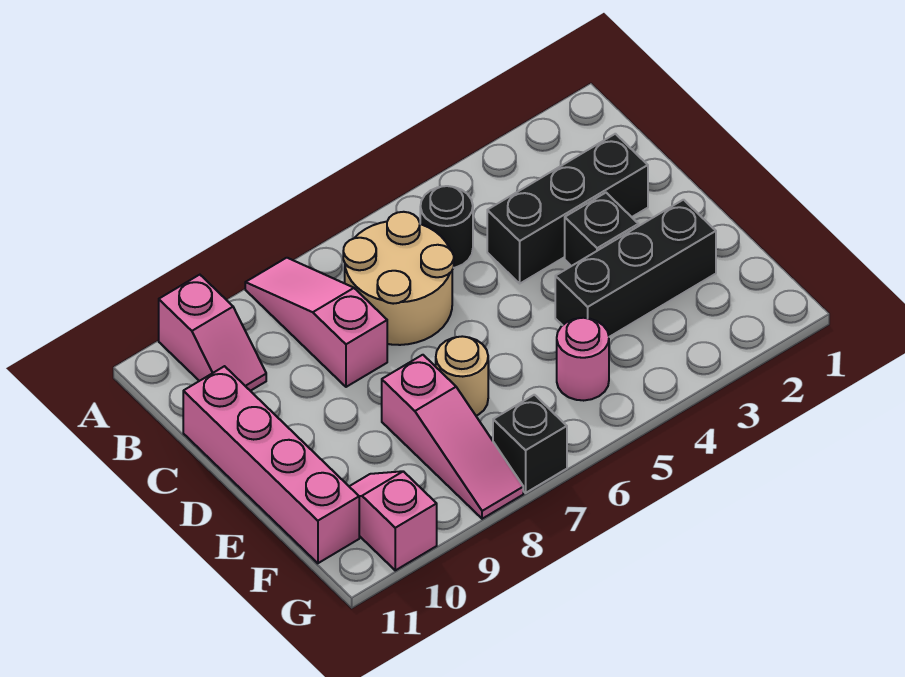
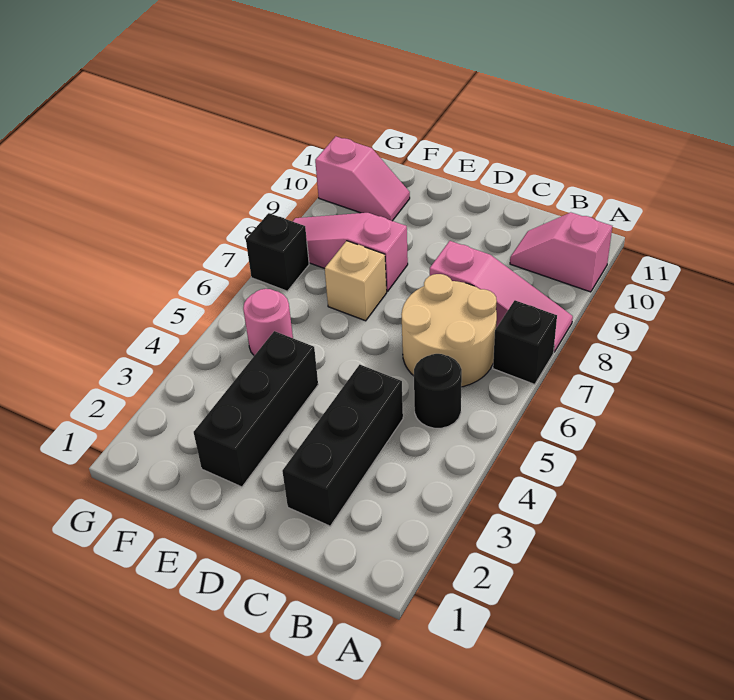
pink brick C11:F11 level 1 -> none
black brick D3 level 1 -> black brick A7 level 1
tan round brick E7 level 1 -> tan brick E7 level 1

